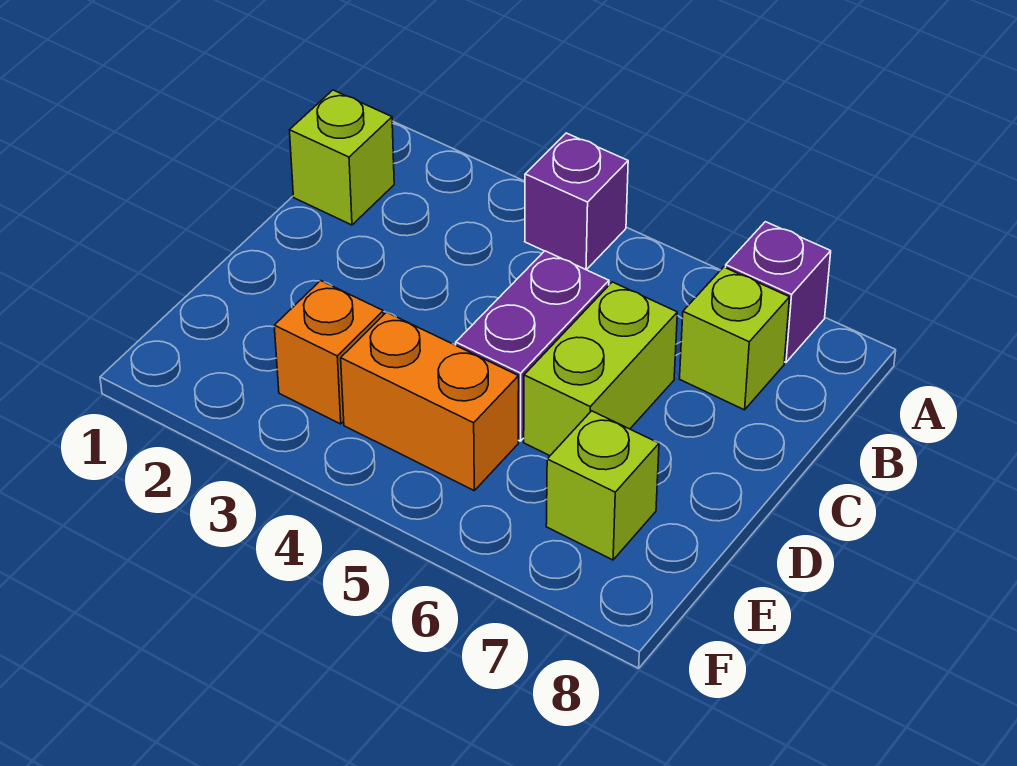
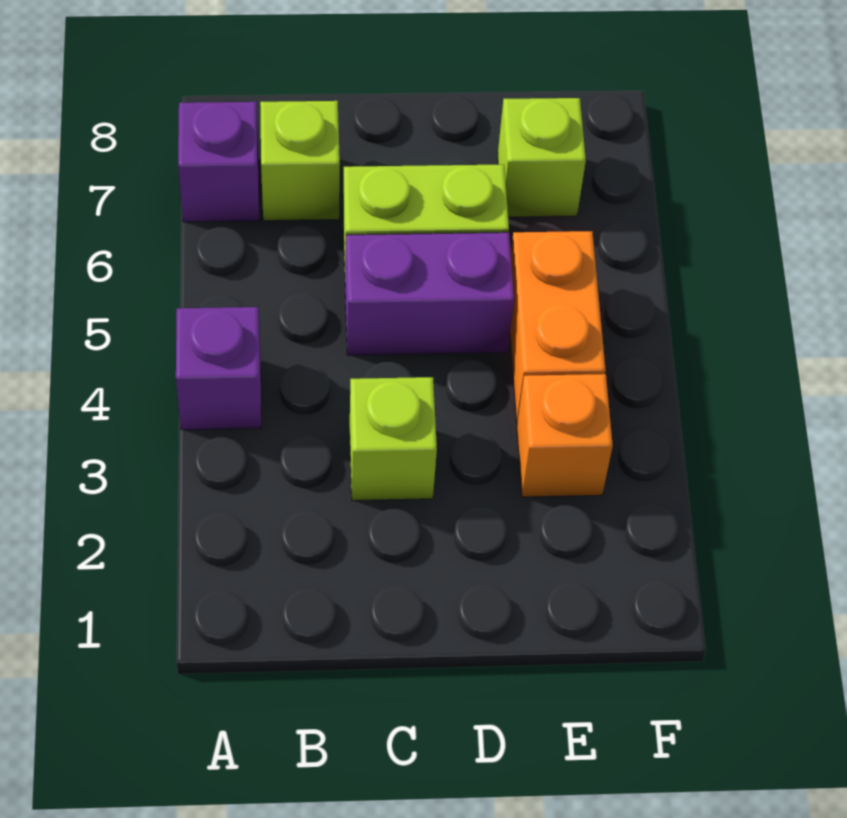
lime brick B1 level 1 -> lime brick C3 level 1

